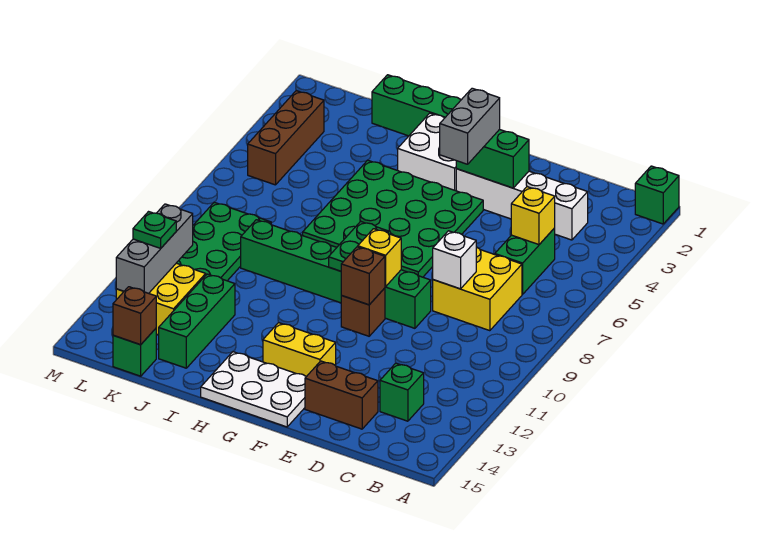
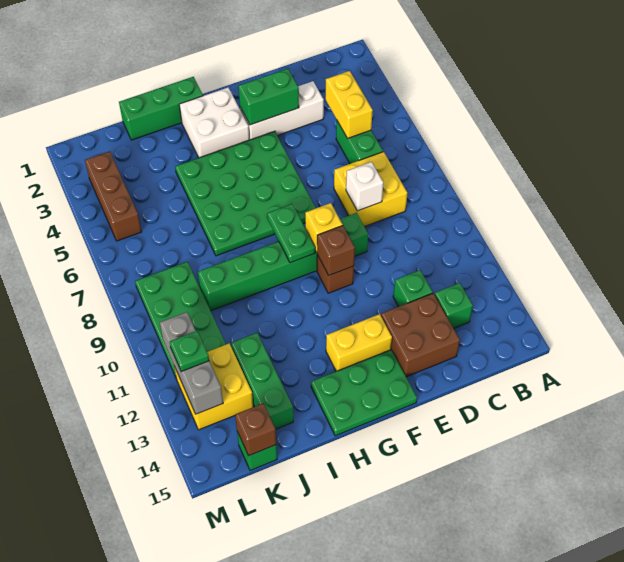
green brick A1 level 1 -> green brick D12 level 1
white brick C3:F3 level 1 -> white brick D3:F3 level 1
yellow brick C5 level 2 -> yellow brick C4:C5 level 2
brown brick D14:E14 level 1 -> brown brick D13:E14 level 1
grey brick F3:F4 level 3 -> none
white plate F14:H15 level 1 -> green plate F14:H15 level 1

